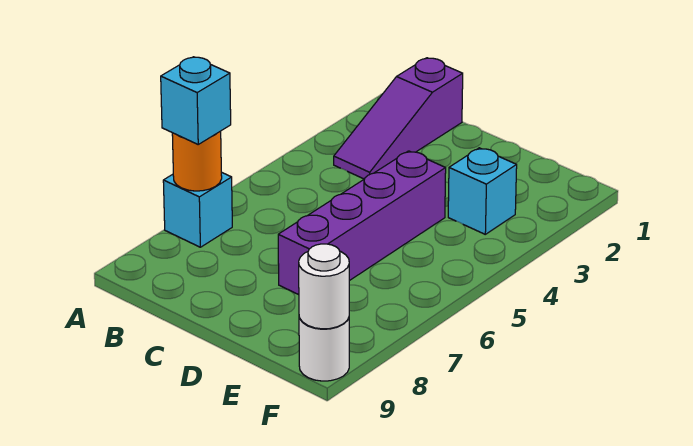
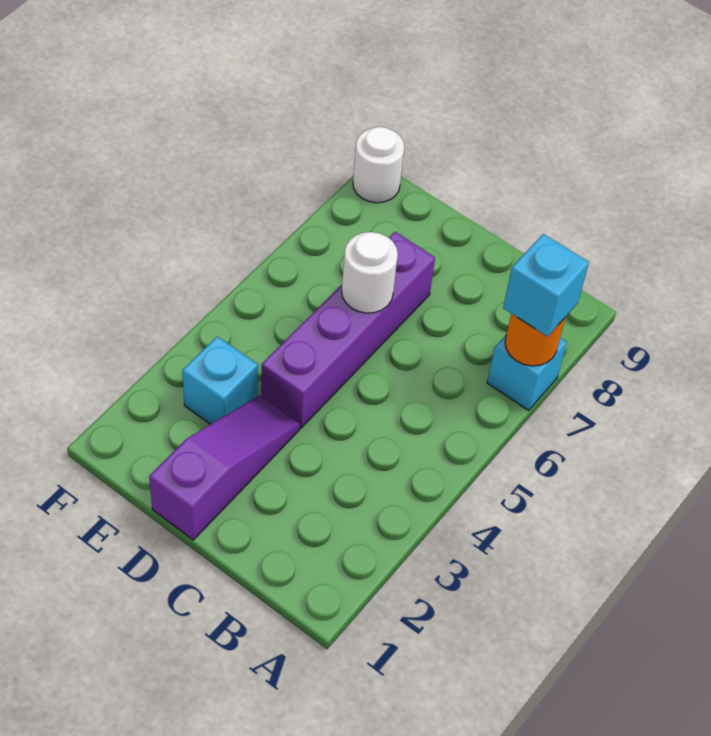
purple slope B1:B3 level 1 top 1 -> purple slope D1:D3 level 1 top 1
white round brick F9 level 2 -> white round brick D6 level 2

